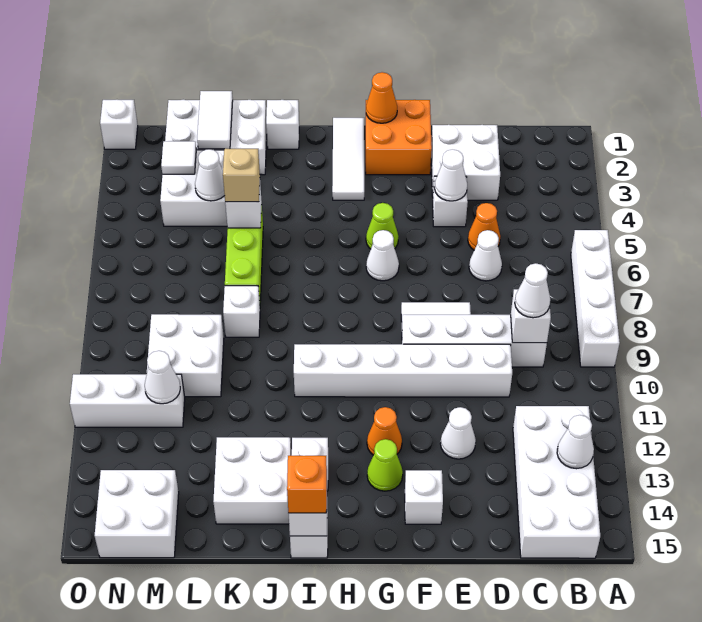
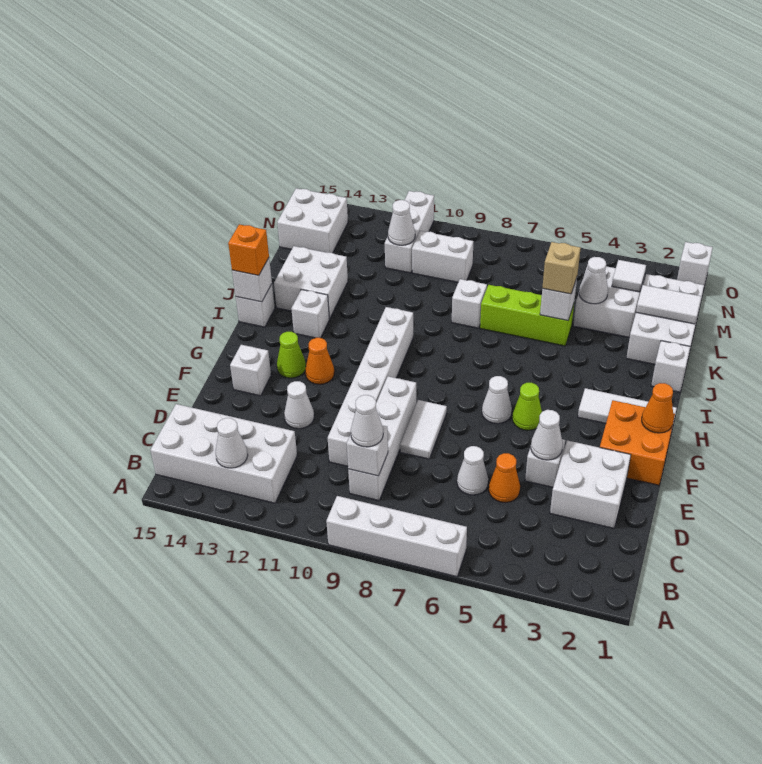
white brick L9:M10 level 1 -> white brick M9:M10 level 1

